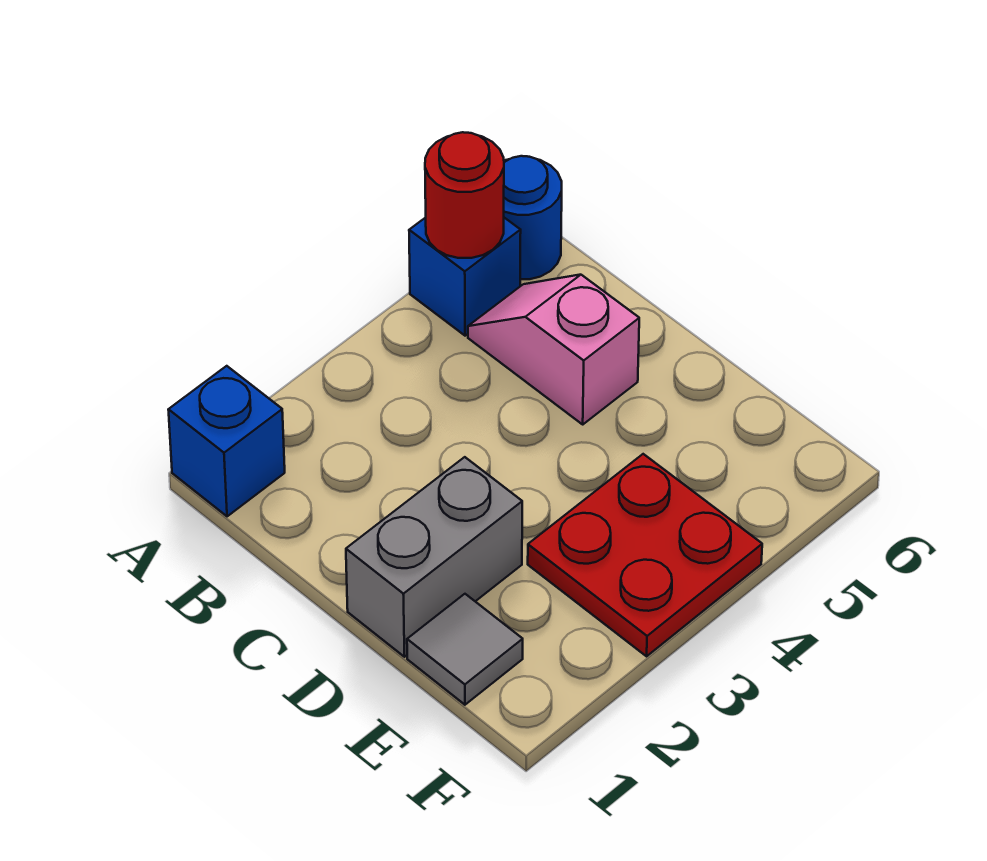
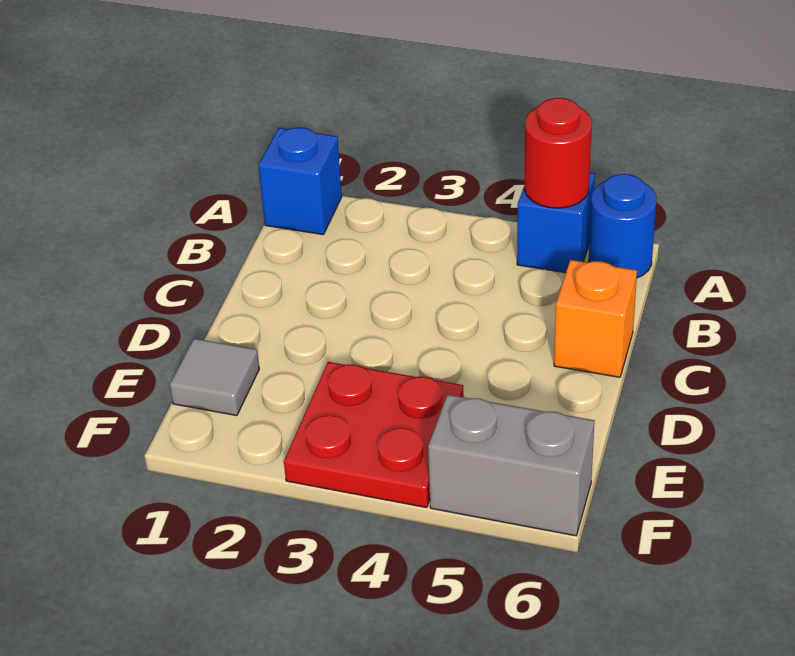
pink slope B5:C5 level 1 top C -> none
none -> orange brick C6 level 1
grey brick D1:D2 level 1 -> grey brick F5:F6 level 1

